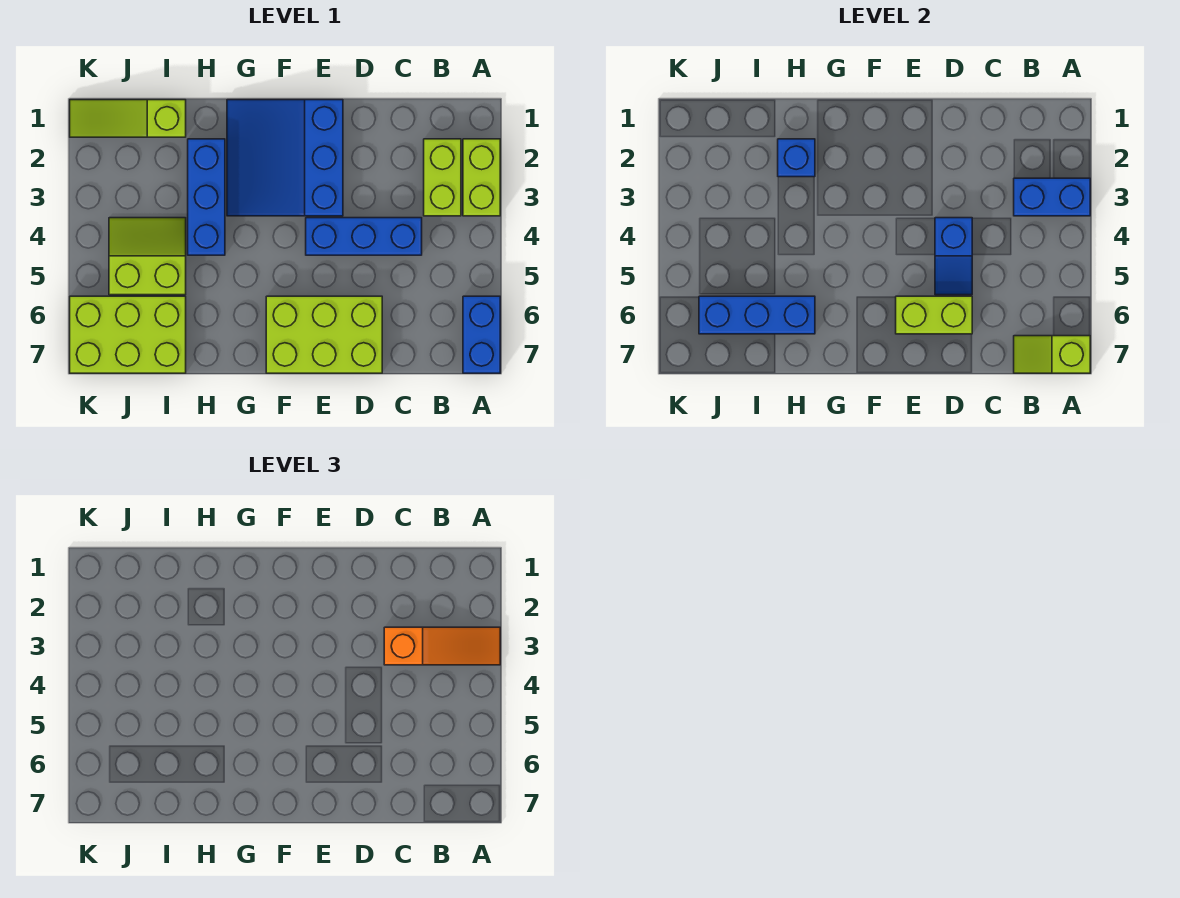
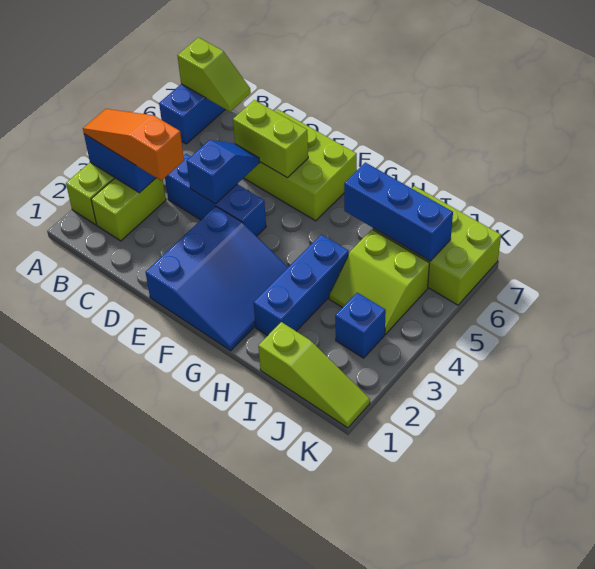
blue brick H2 level 2 -> blue brick J3 level 1

